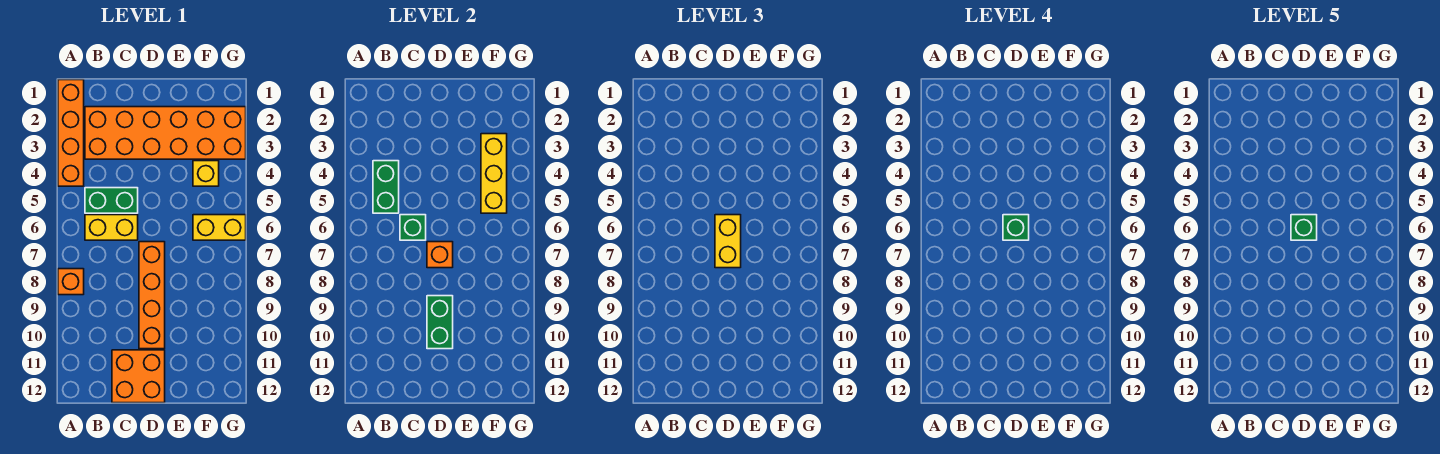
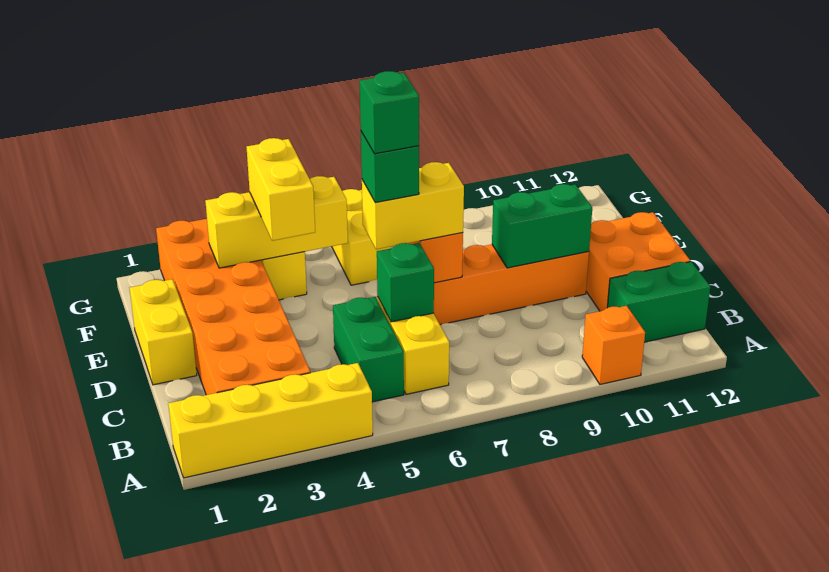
orange brick A1:A4 level 1 -> yellow brick A1:A4 level 1
orange brick A8 level 1 -> orange brick A10 level 1
green brick B4:B5 level 2 -> green brick B11:B12 level 1
none -> yellow brick D1:E1 level 1
none -> yellow brick E4:F4 level 3

